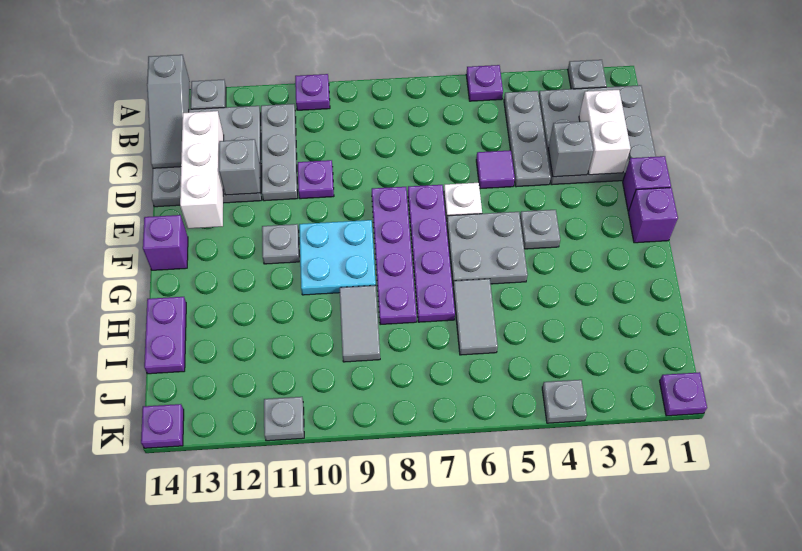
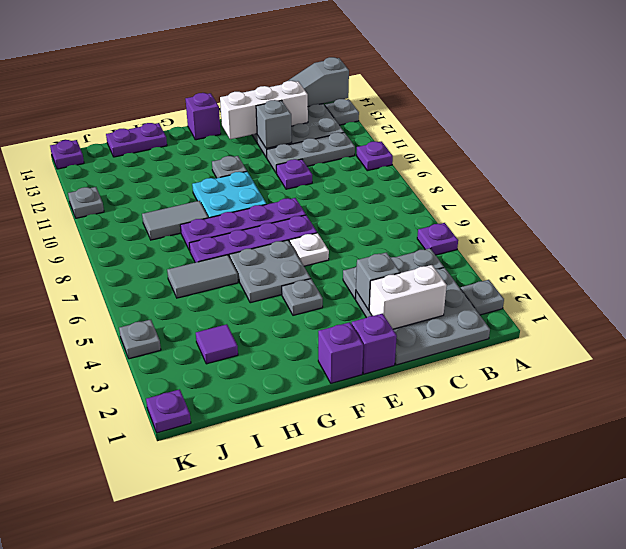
purple tile D5 level 1 -> purple tile I3 level 1

